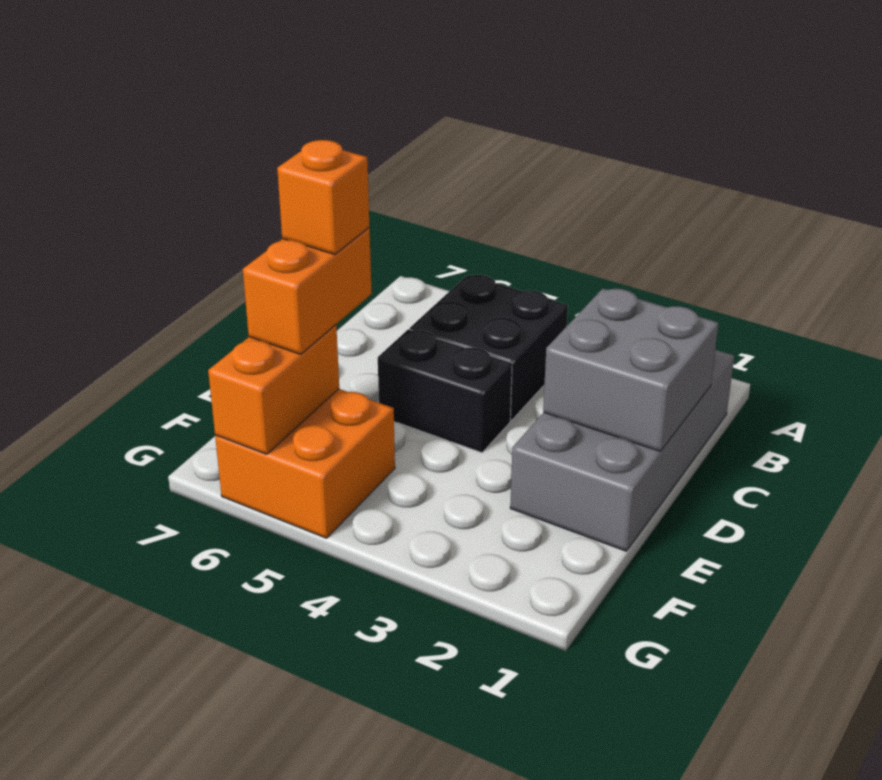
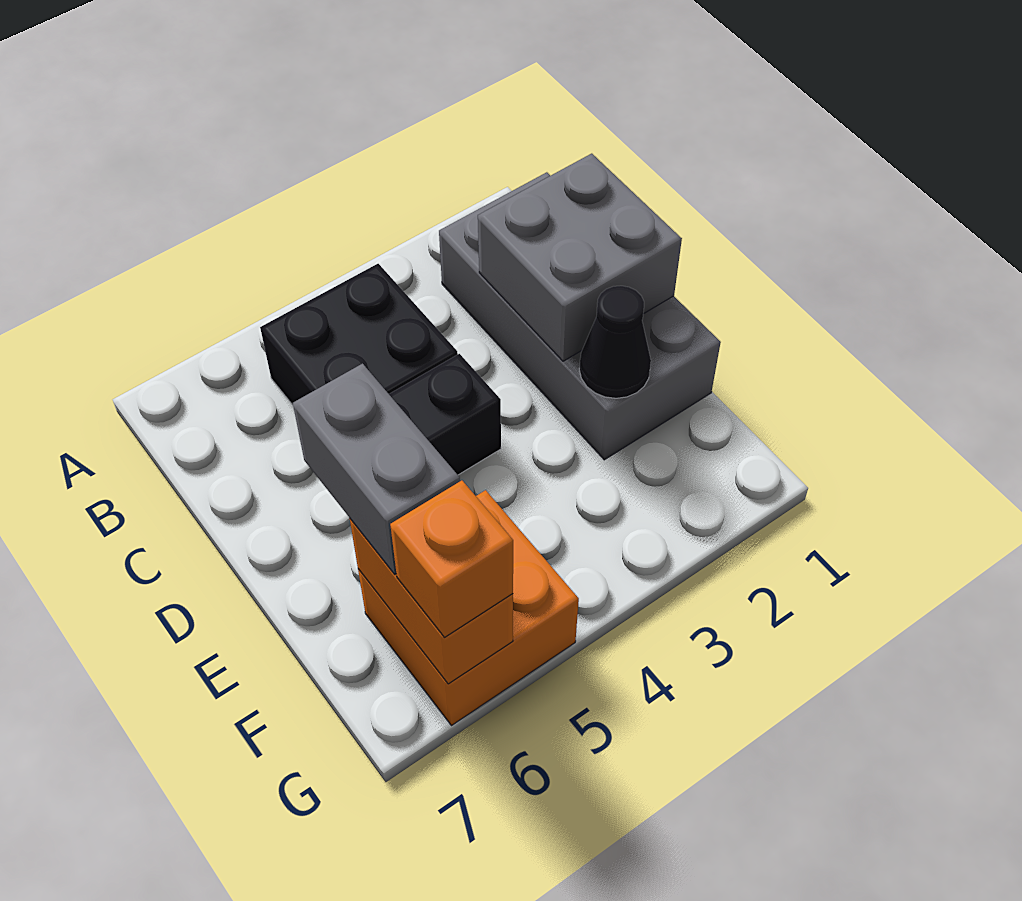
none -> black cone E2 level 2
orange brick E6:F6 level 3 -> grey brick E6:F6 level 3
orange brick E6 level 4 -> orange brick G6 level 3

